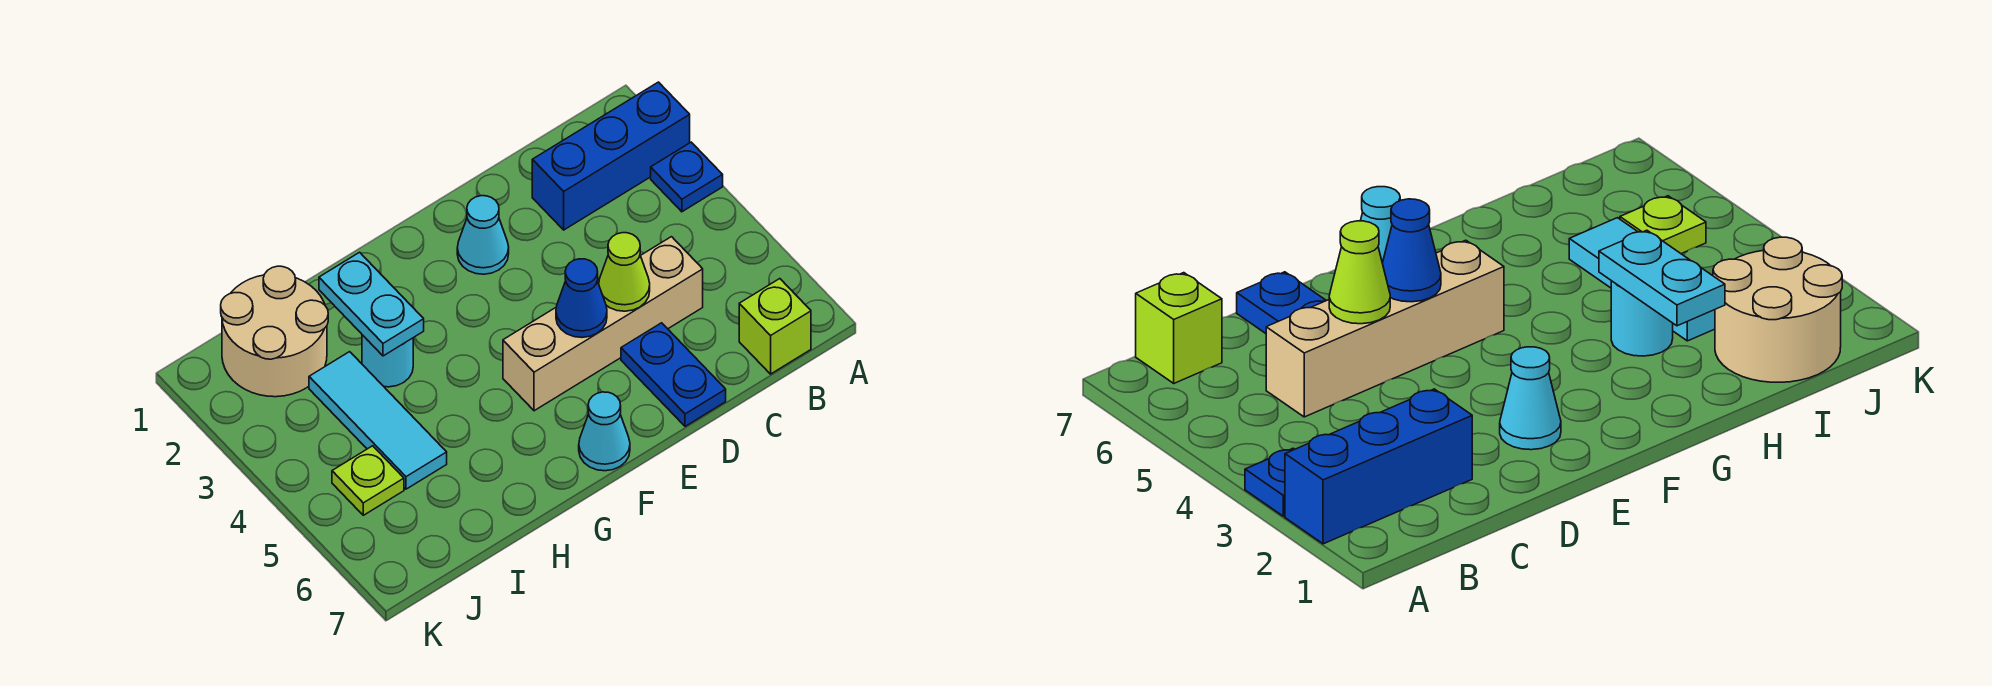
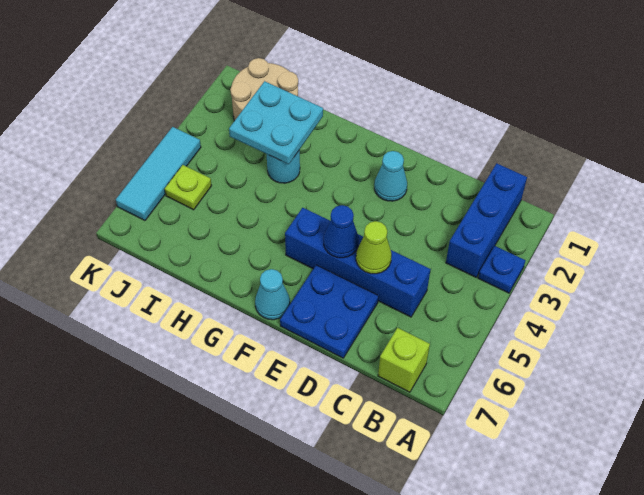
blue brick A2:C2 level 1 -> blue brick B1:B3 level 1
tan brick C5:F5 level 1 -> blue brick C5:F5 level 1
blue plate D6:D7 level 1 -> blue plate D6:E7 level 1
cyan plate H2:H3 level 2 -> cyan plate H2:I3 level 2
cyan tile I3:I5 level 1 -> cyan tile K4:K6 level 1

